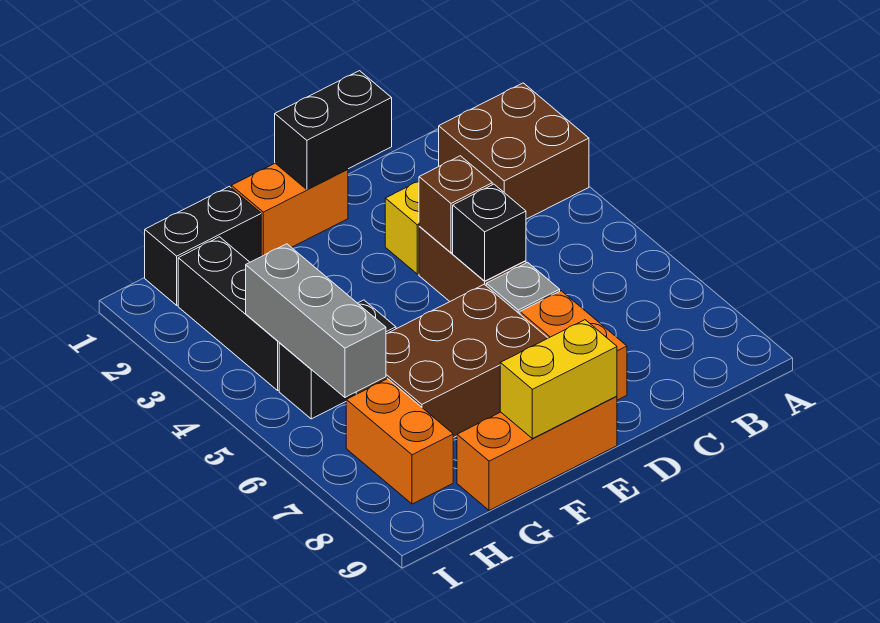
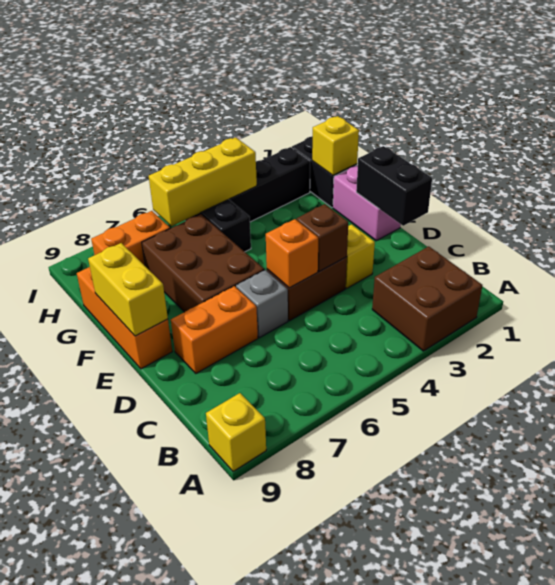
none -> yellow brick A9 level 1
black brick D5 level 2 -> orange brick D5 level 2
orange brick E1:F1 level 1 -> pink brick E1:F1 level 1
none -> yellow brick G1 level 2
grey brick H4:H6 level 2 -> yellow brick H4:H6 level 2

